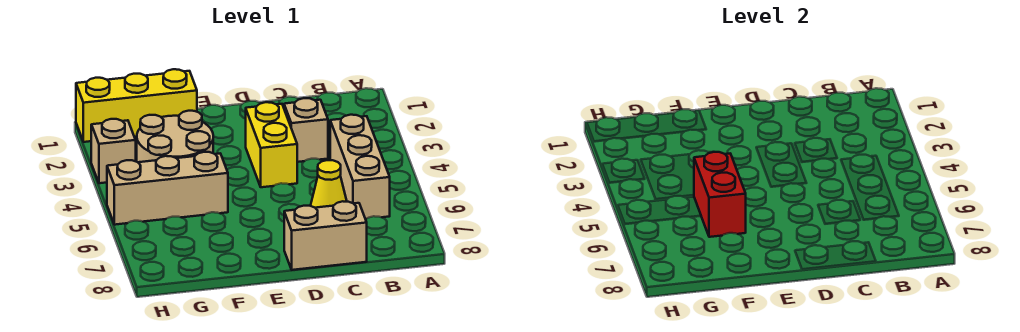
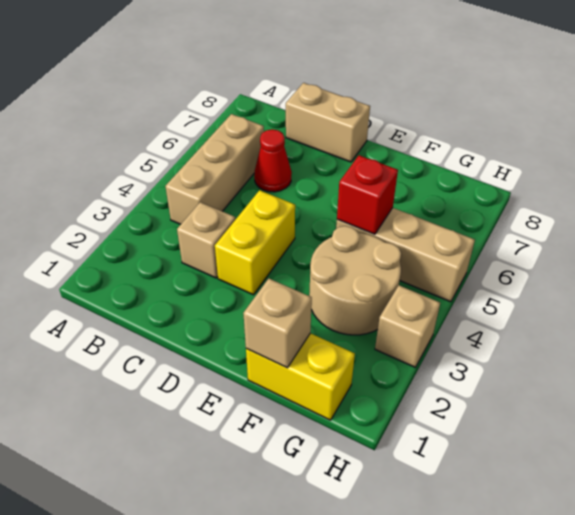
yellow cone C6 level 1 -> red cone C6 level 1
yellow brick F1:H1 level 1 -> yellow brick F1:G1 level 1
none -> tan brick F1 level 2
red brick F5:F6 level 2 -> red brick F5 level 2

